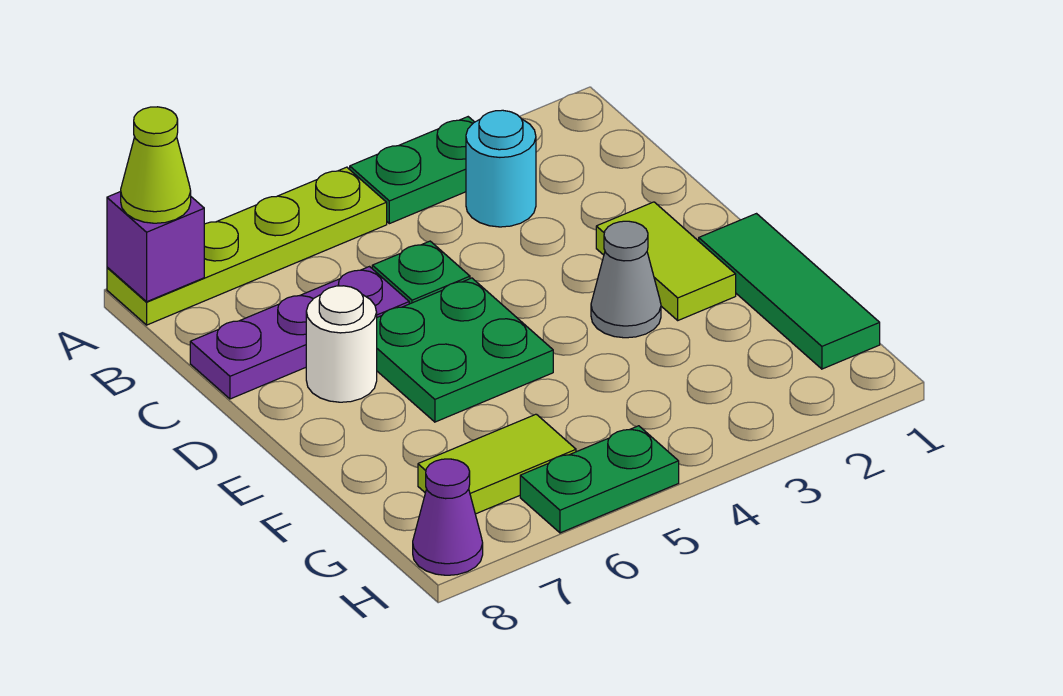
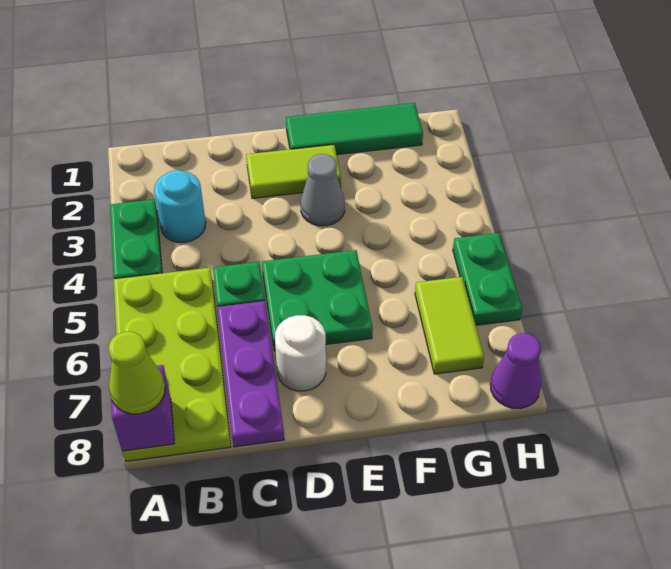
lime plate A5:A8 level 1 -> lime plate A5:B8 level 1

